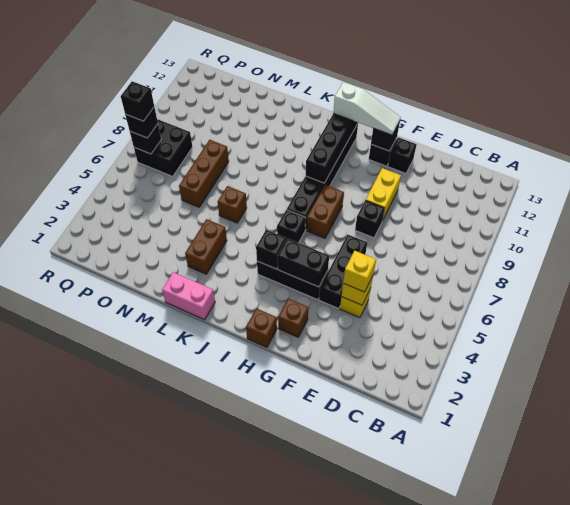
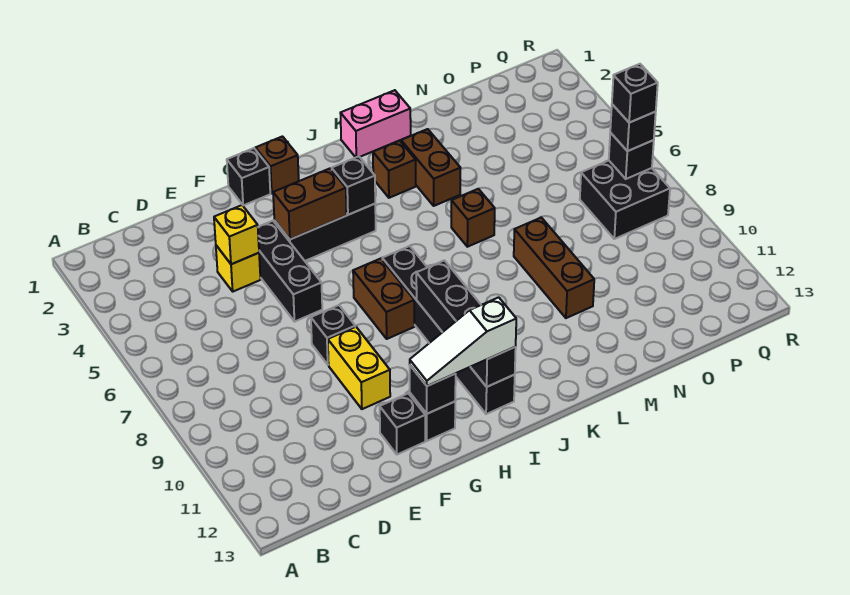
yellow brick E4 level 3 -> none
brown brick G2 level 1 -> brown brick K3 level 1
black brick G4:H4 level 2 -> brown brick G4:H4 level 2
black brick I6 level 1 -> black brick G1 level 1
brown brick N6:N8 level 1 -> brown brick M8:M10 level 1

